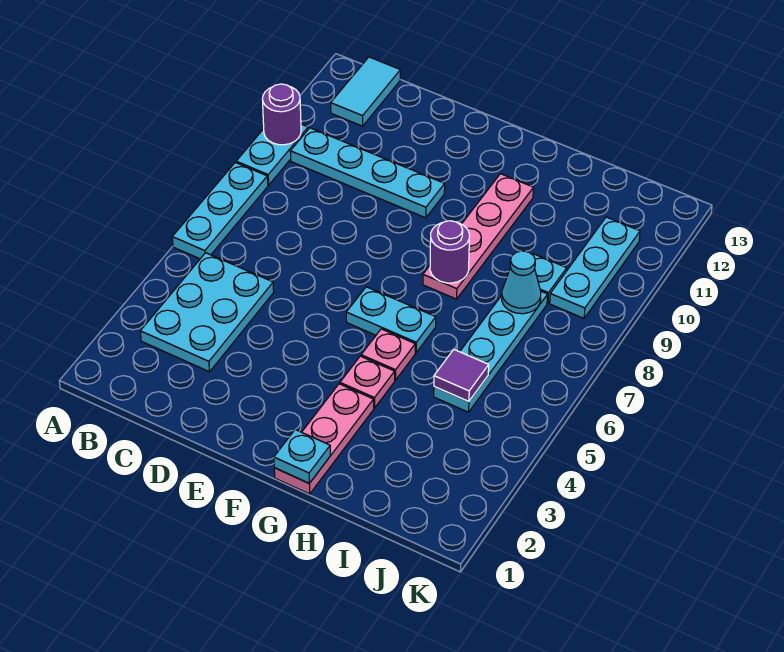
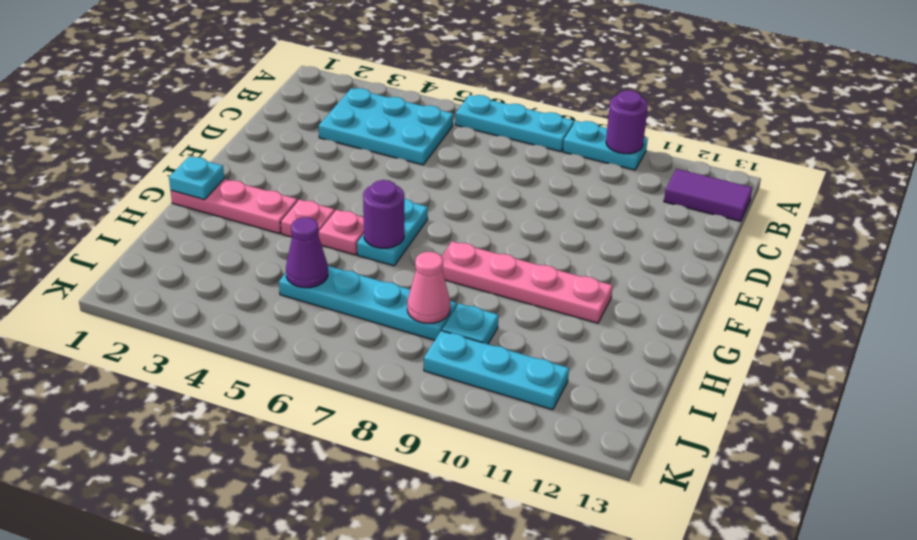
cyan plate B10:E10 level 1 -> none
cyan tile B12:B13 level 1 -> purple tile B12:B13 level 1
purple round brick G8 level 2 -> purple round brick G6 level 2
purple tile I5 level 2 -> purple cone I5 level 2
cyan cone I8 level 2 -> pink cone I8 level 2

